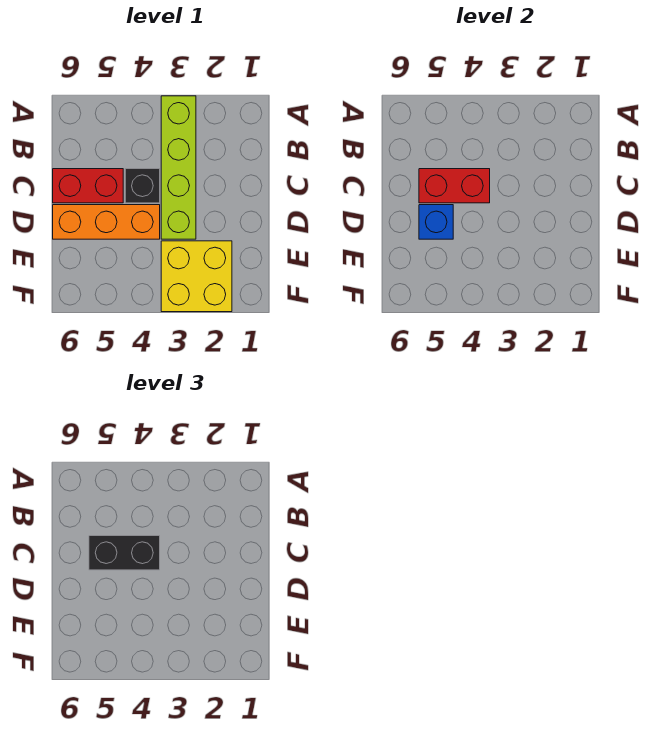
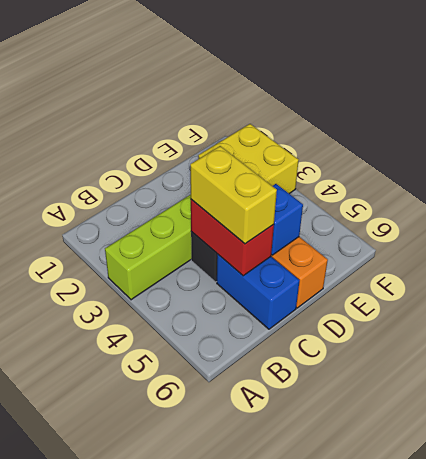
black brick C4:C5 level 3 -> yellow brick C4:C5 level 3
red brick C5:C6 level 1 -> blue brick C5:C6 level 1

